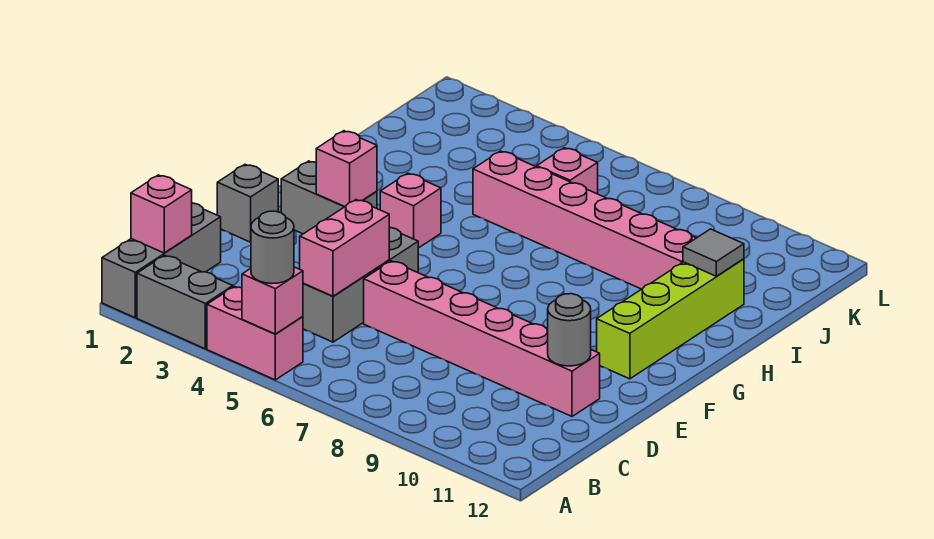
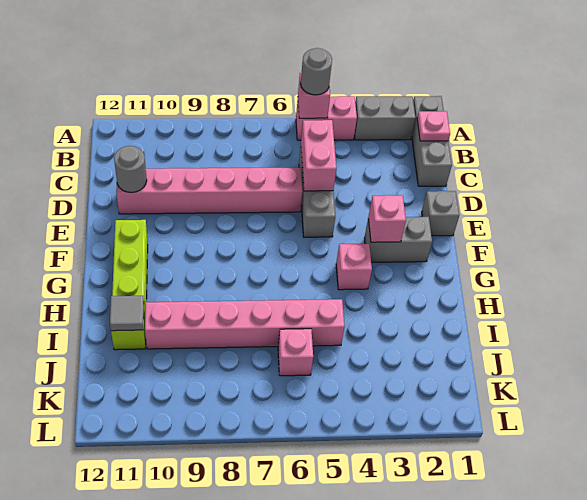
pink brick B1 level 2 -> pink plate B1 level 2

